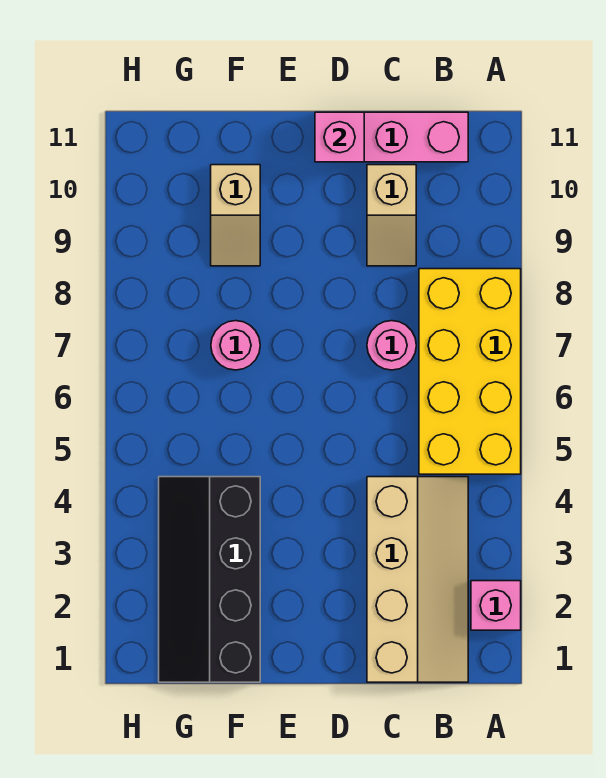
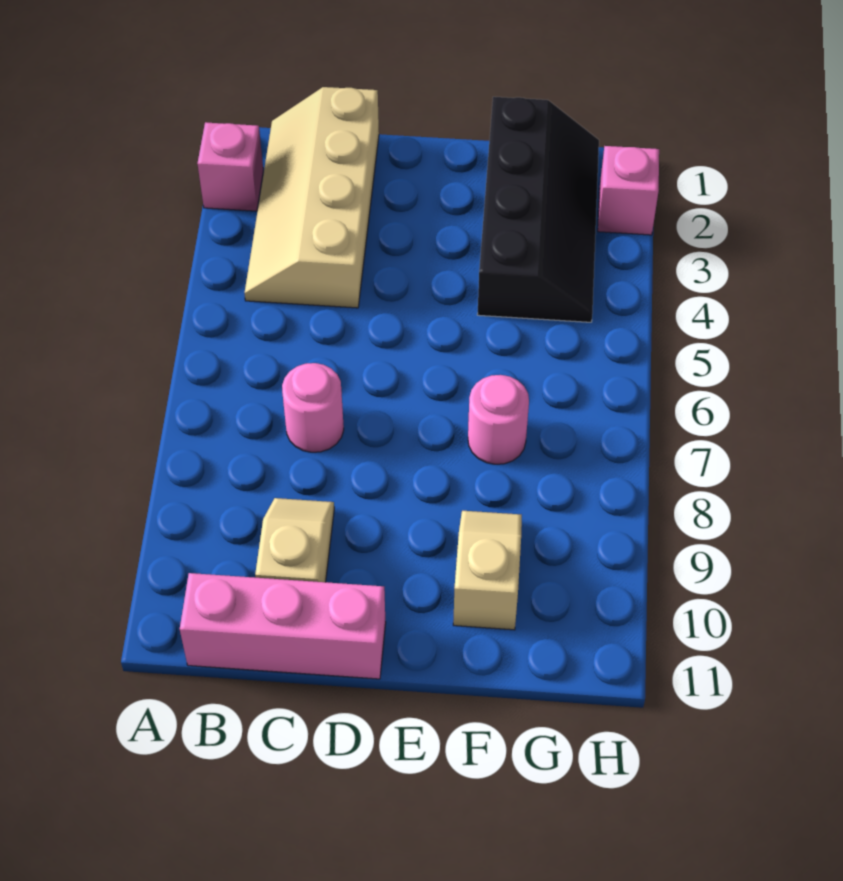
yellow brick A5:B8 level 1 -> none
pink brick D11 level 2 -> pink brick H2 level 1

